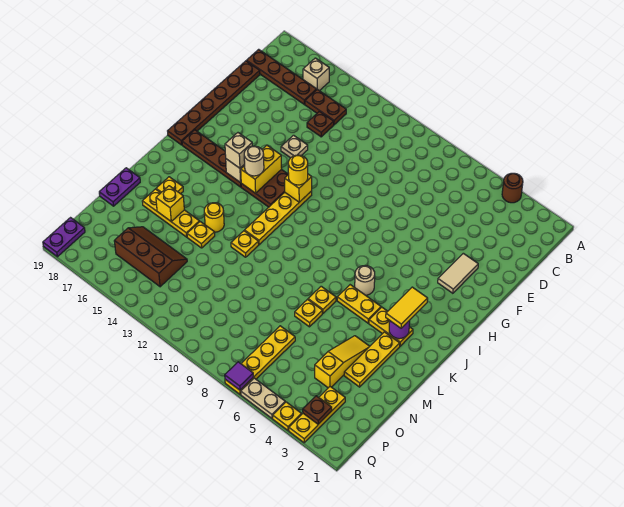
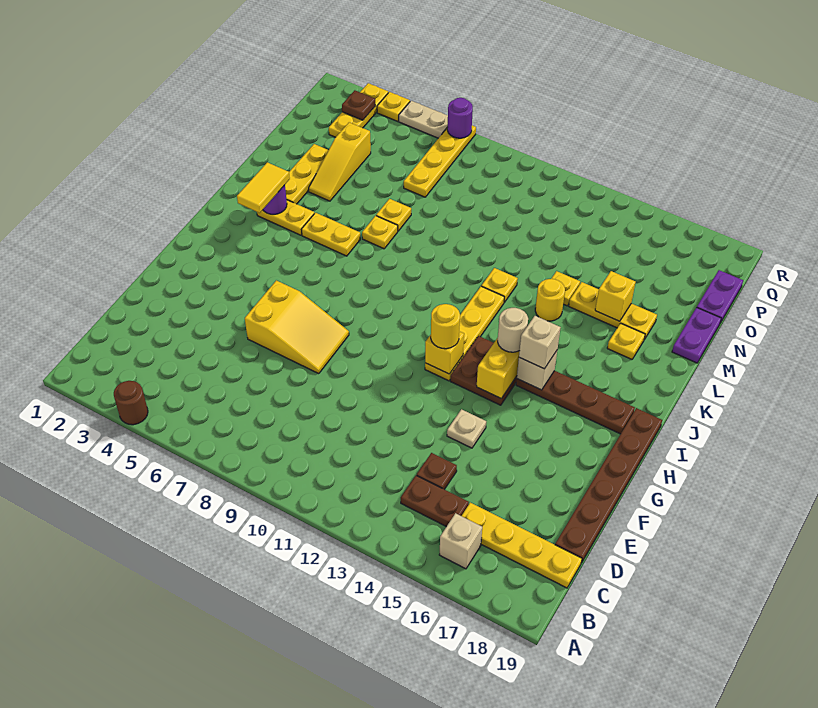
brown plate C16:C19 level 1 -> yellow plate C16:C19 level 1
tan tile F3:G3 level 1 -> none
none -> yellow slope F6:G8 level 1 top 6
tan round brick J6 level 1 -> none
brown slope O14:P16 level 1 top P -> none
purple plate Q19:R19 level 1 -> purple plate O19:P19 level 1
purple tile R7 level 2 -> purple round brick R7 level 2

